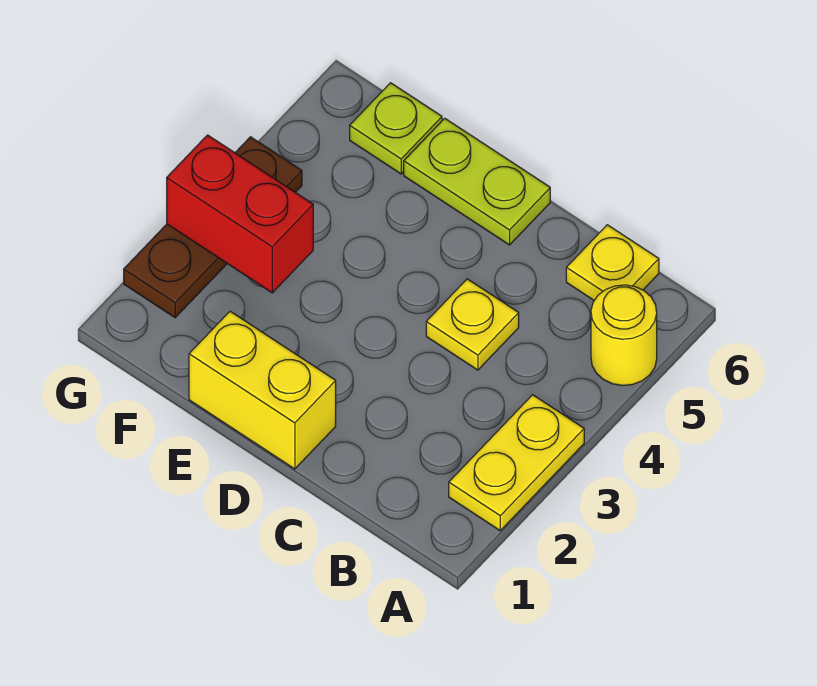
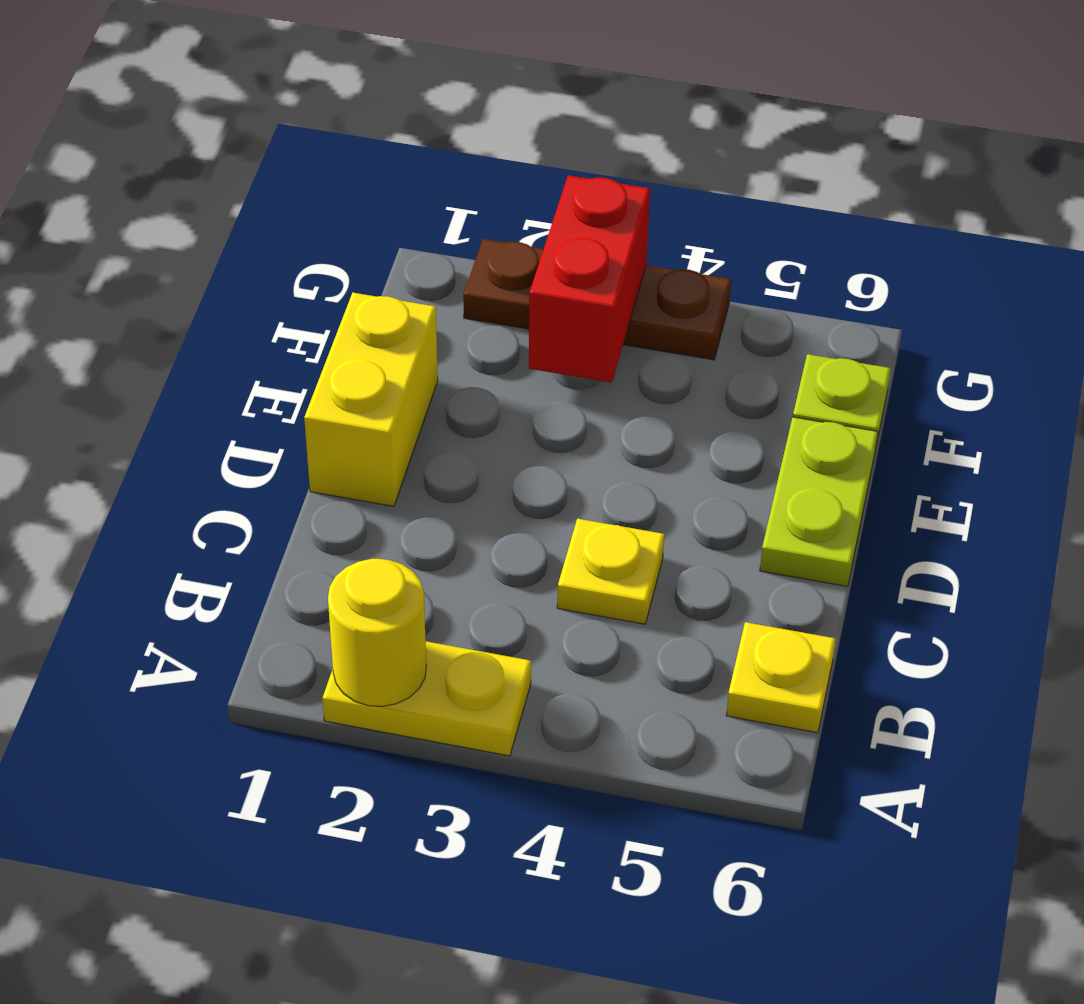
yellow round brick A5 level 1 -> yellow round brick A2 level 2

